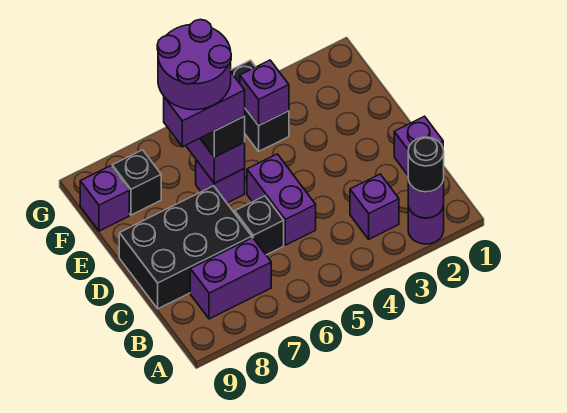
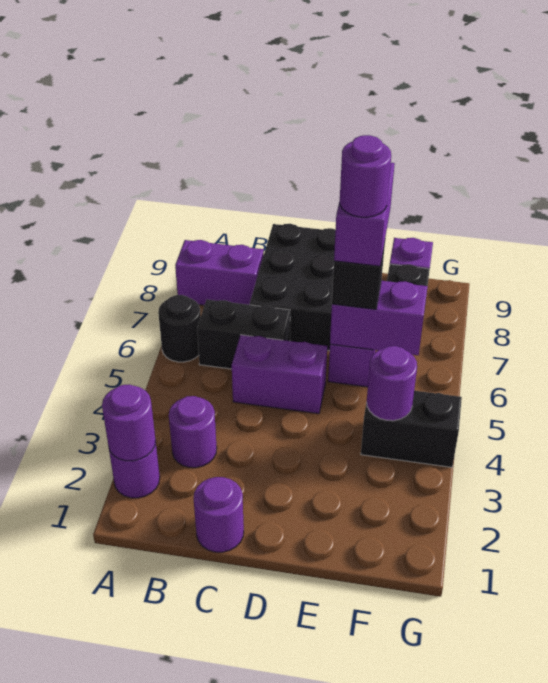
black round brick A2 level 3 -> black round brick A6 level 1
purple brick B3 level 1 -> purple round brick B3 level 1
purple brick B7:B8 level 1 -> purple brick A8:B8 level 1
purple brick C1 level 1 -> purple round brick C1 level 1
black brick C6 level 1 -> black brick B6:C6 level 1
purple round brick E6:F7 level 5 -> purple round brick E6 level 5
purple brick F4 level 2 -> purple round brick F4 level 2

